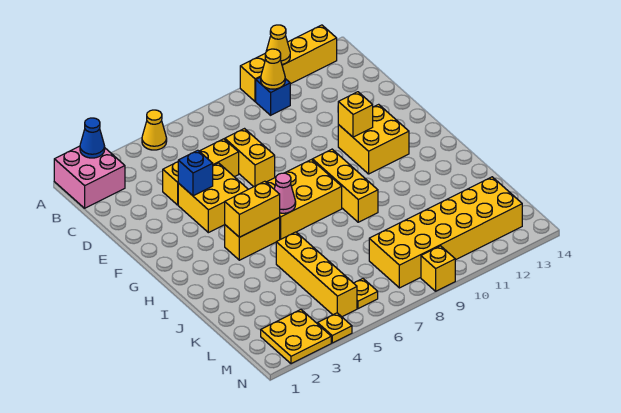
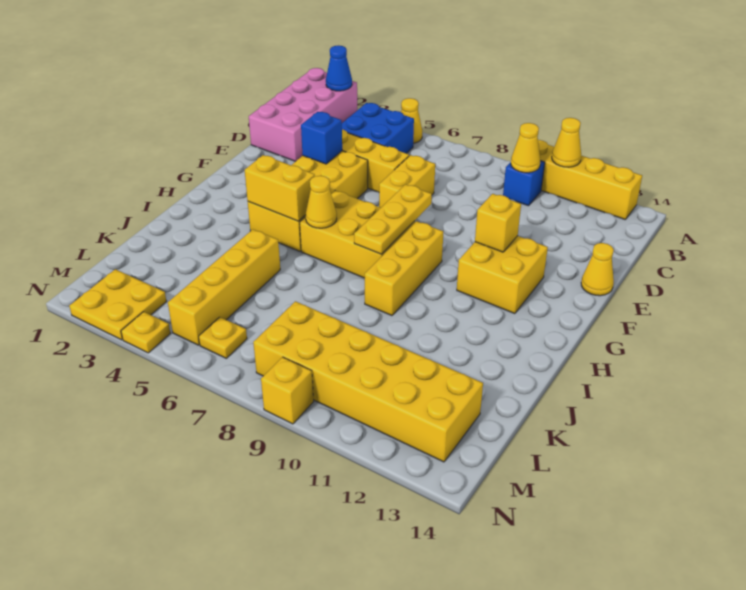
pink brick A1:B2 level 1 -> pink brick A1:D2 level 1
none -> blue brick B4:C5 level 1
none -> yellow cone E14 level 1
none -> yellow plate F8:H8 level 2
pink cone H6 level 2 -> yellow cone H6 level 2

